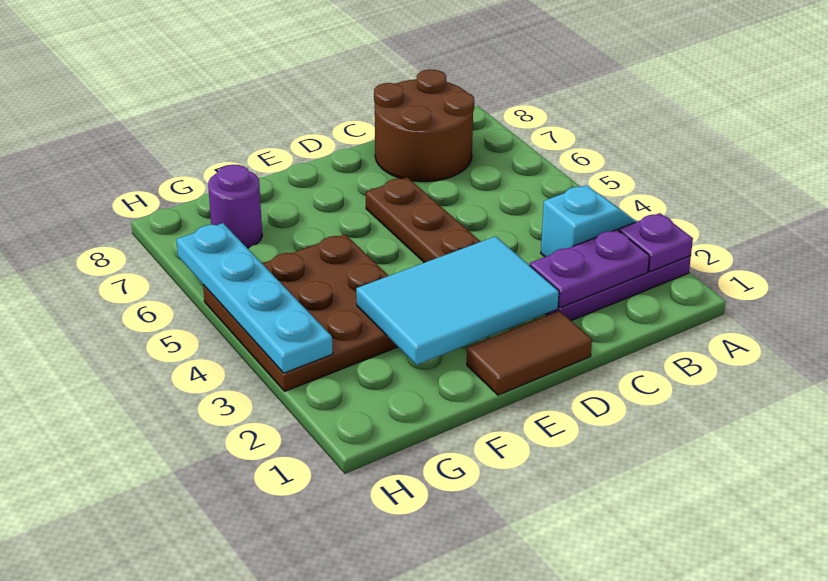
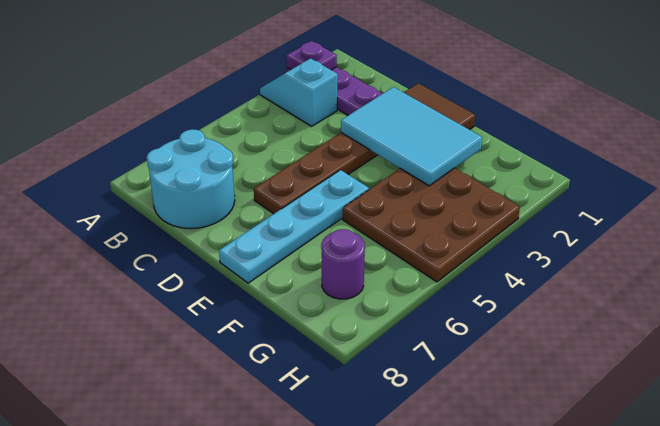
purple plate B2:C2 level 2 -> none
brown round brick B7:C8 level 1 -> cyan round brick B7:C8 level 1
cyan plate H3:H6 level 2 -> cyan plate E5:E8 level 1

